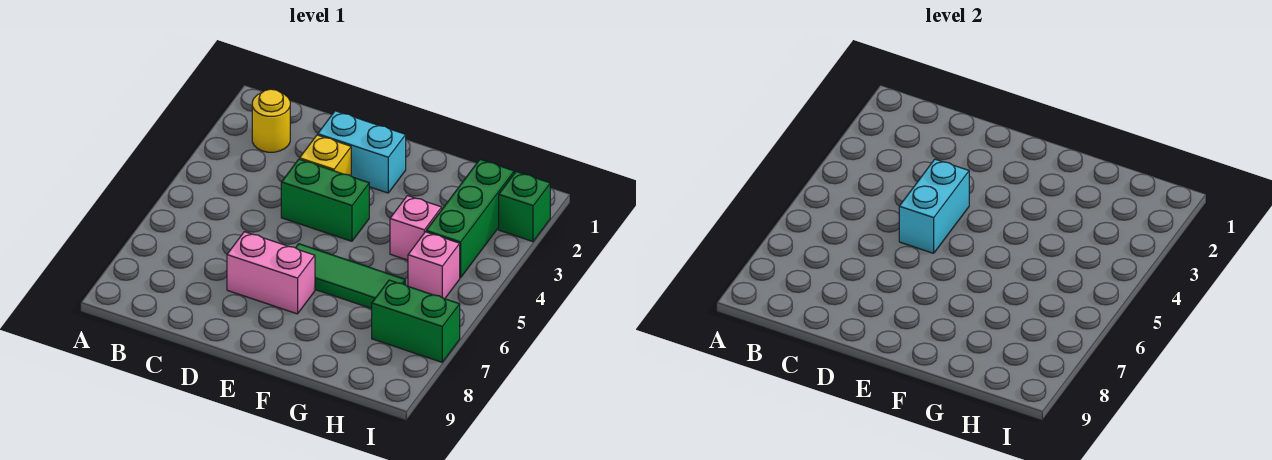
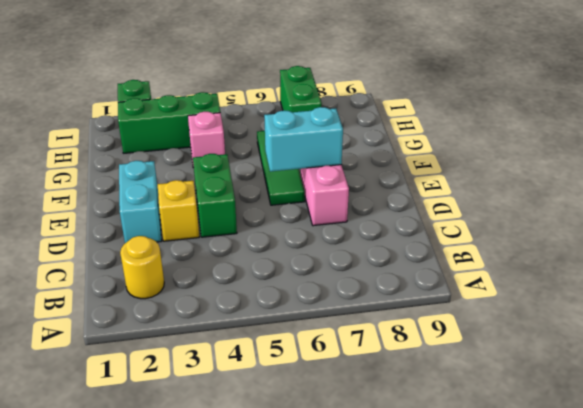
cyan brick D4:D5 level 2 -> cyan brick E6:E7 level 2
pink brick H5 level 1 -> none

